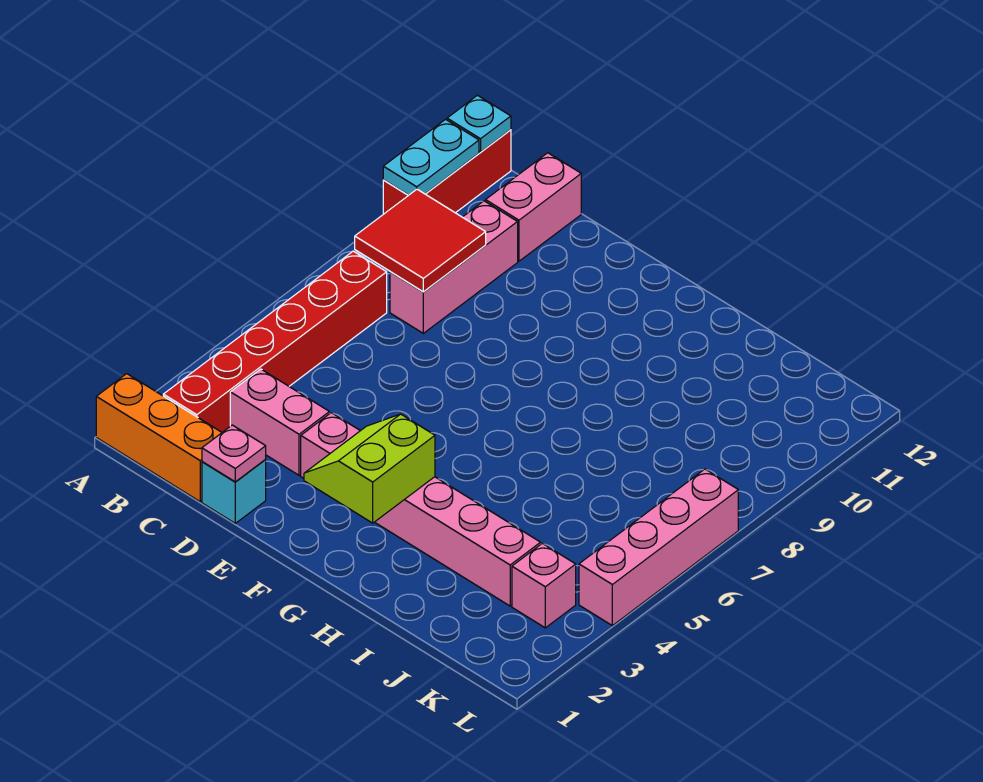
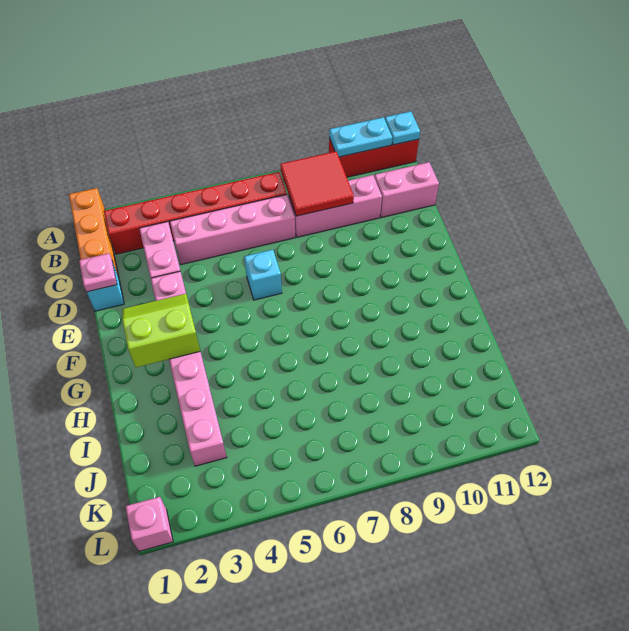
none -> cyan brick E6 level 1
pink brick K3 level 1 -> pink brick L1 level 1
pink brick L4:L7 level 1 -> pink brick C4:C7 level 1

